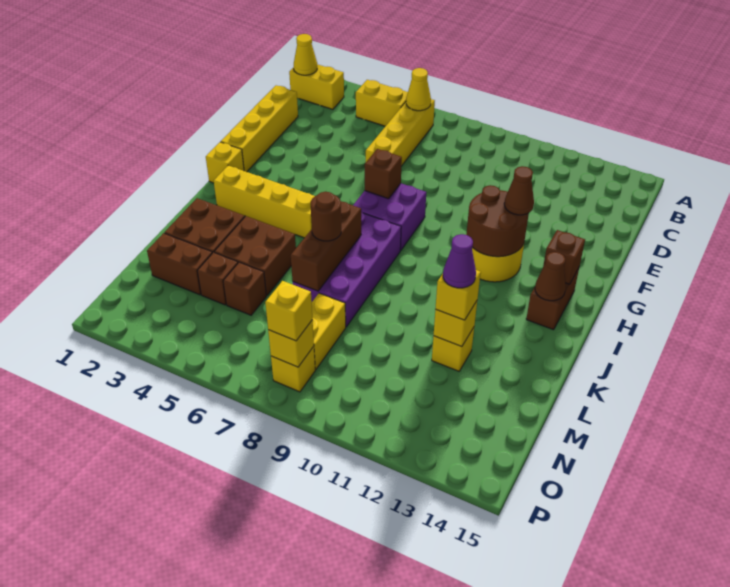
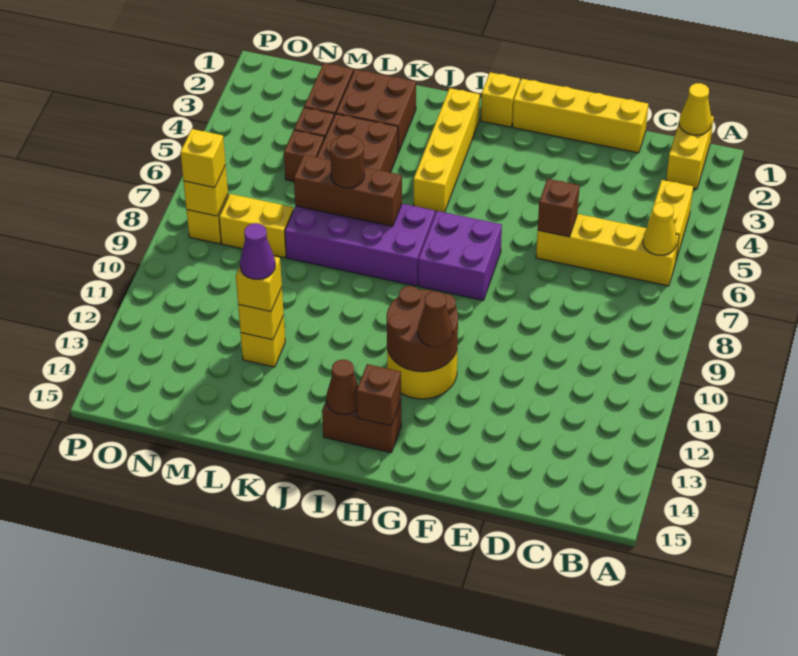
brown brick G7 level 2 -> brown brick E6 level 2

